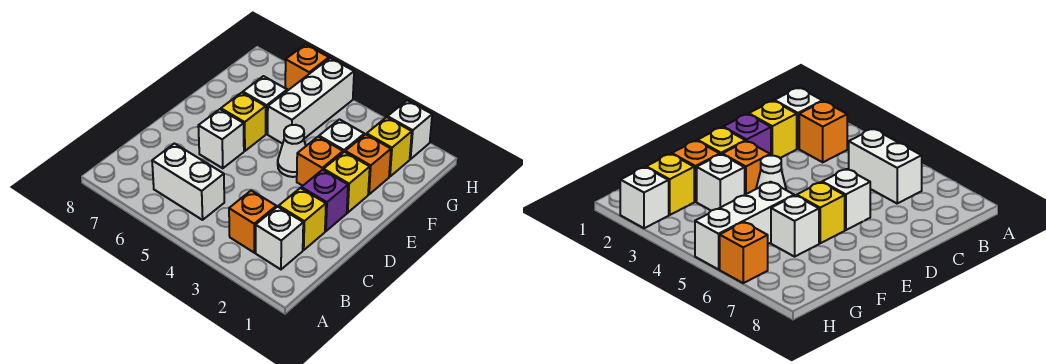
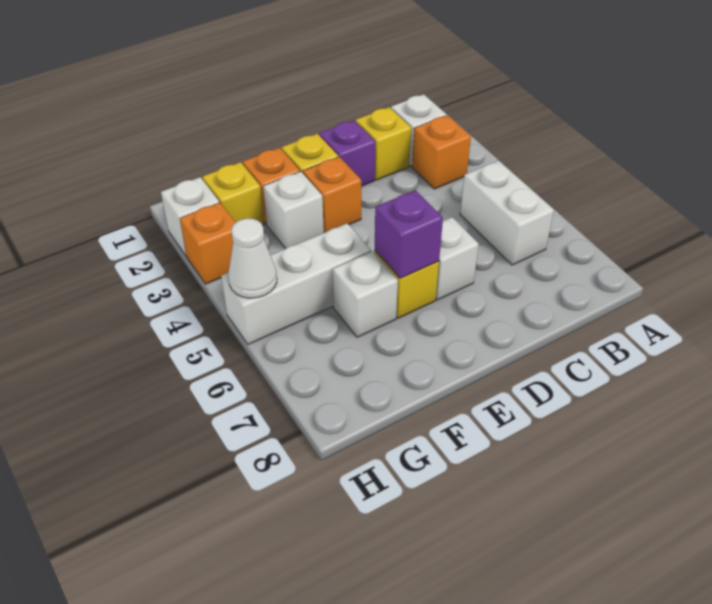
white cone E4 level 1 -> white cone H5 level 2
none -> purple brick E6 level 2
orange brick H6 level 1 -> orange brick H3 level 1

